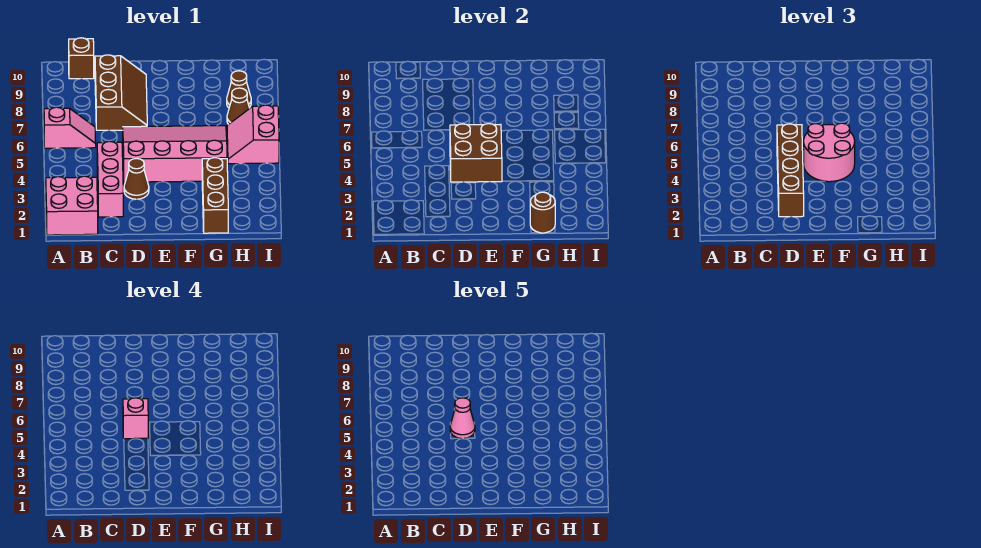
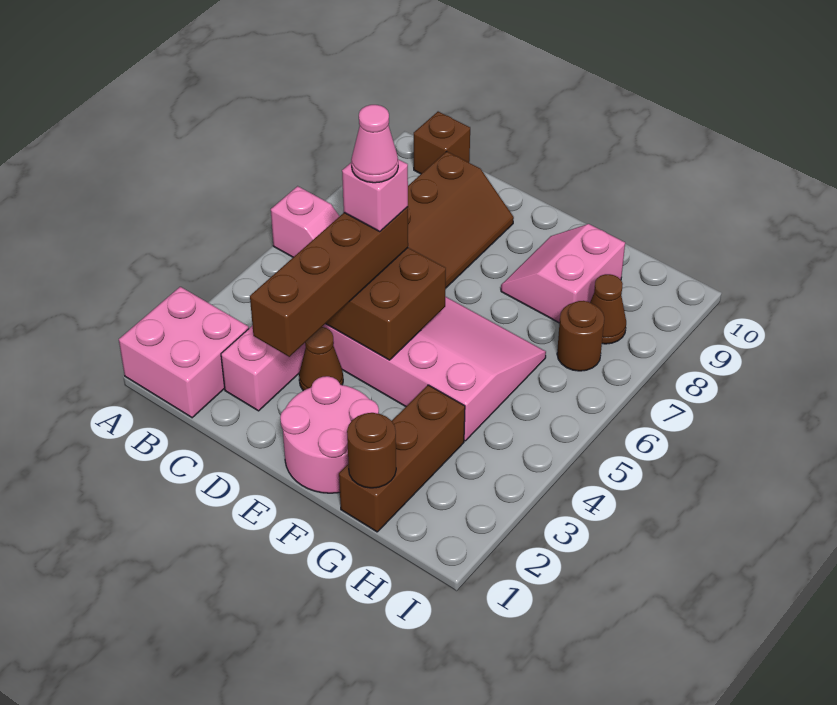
pink round brick E4:F5 level 3 -> pink round brick E1:F2 level 1
pink slope H5:I6 level 1 top I -> pink slope F8:G9 level 1 top G
brown cone H7 level 1 -> brown round brick H7 level 1

